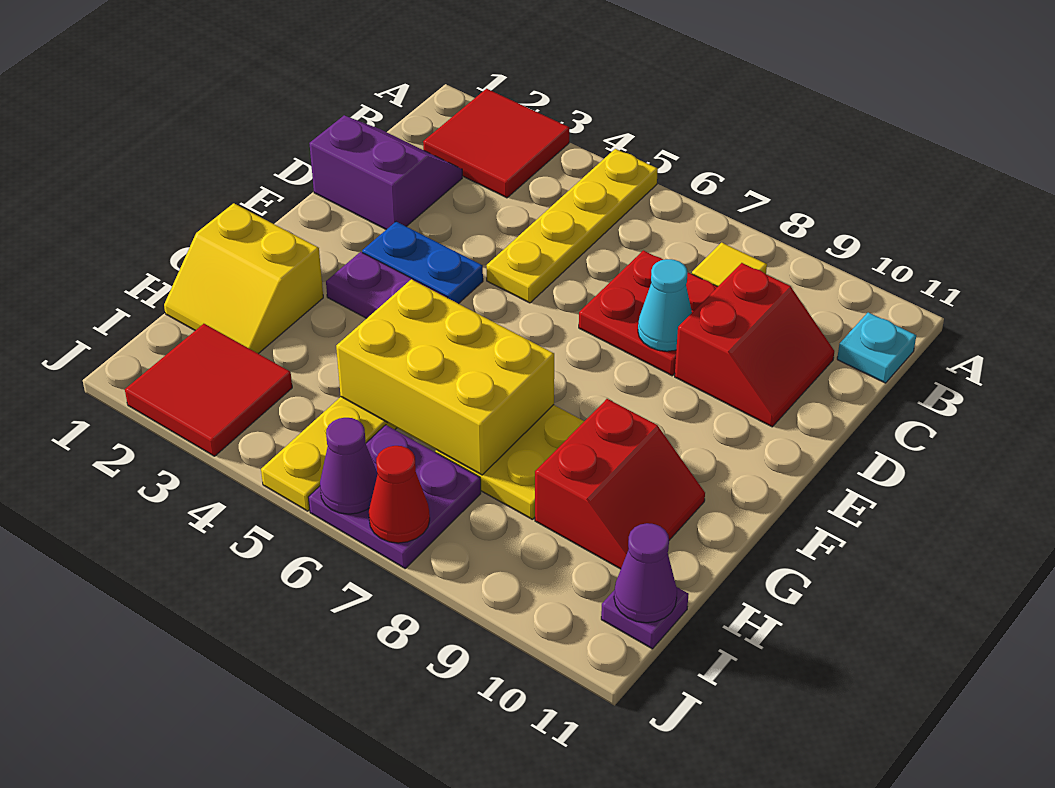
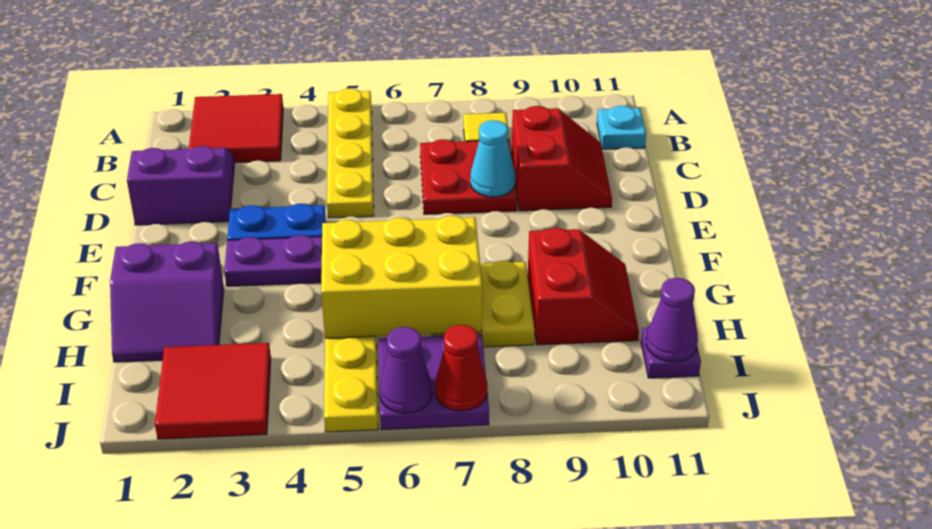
yellow slope G1:H2 level 1 top G -> purple slope G1:H2 level 1 top G

